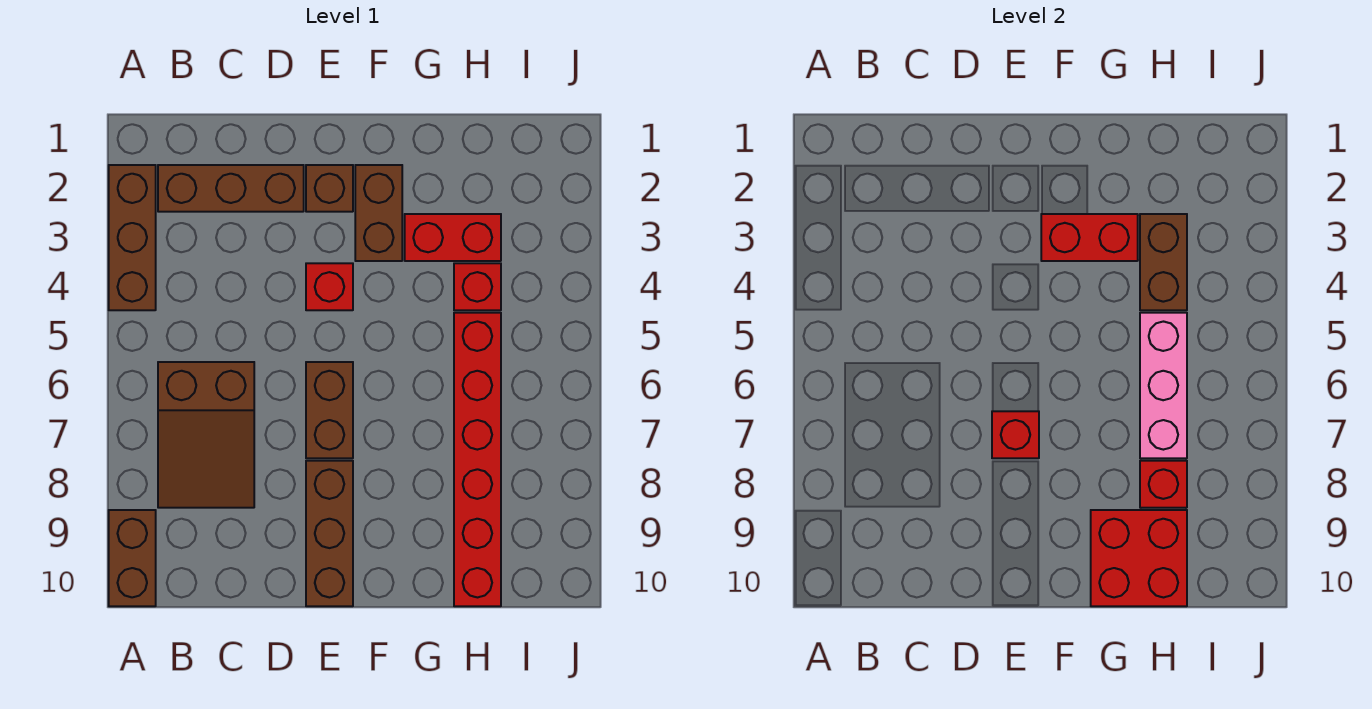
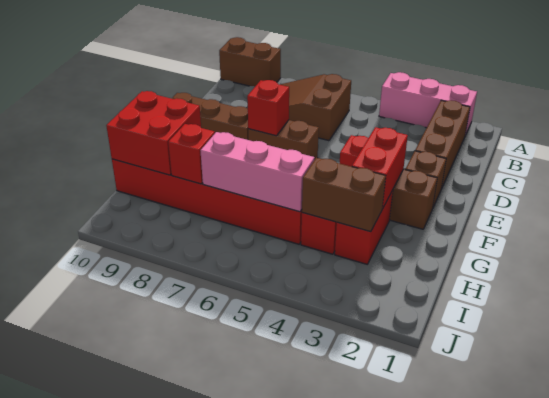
brown brick A2:A4 level 1 -> pink brick A2:A4 level 1

